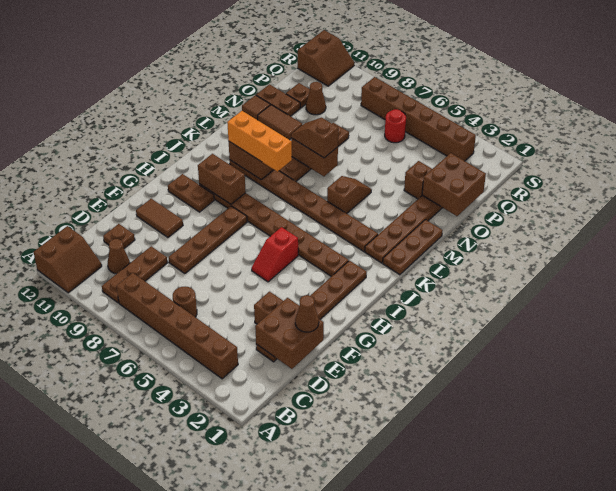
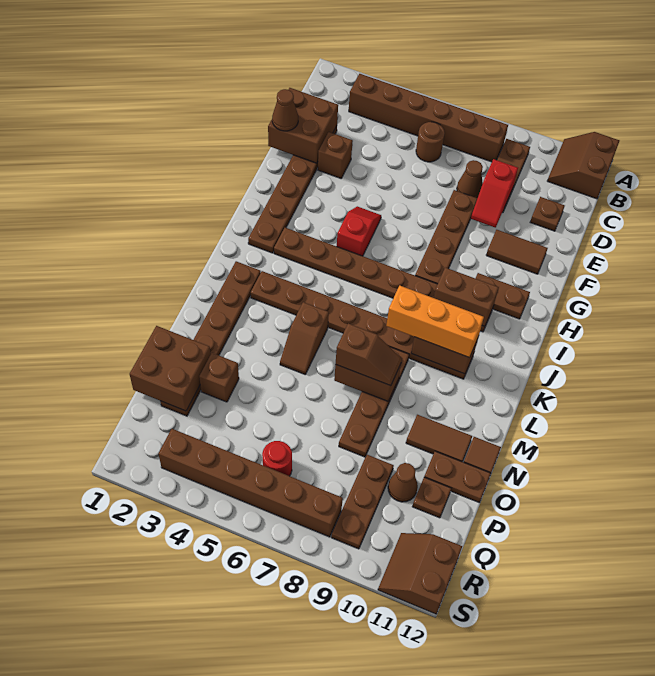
brown cone C10 level 1 -> brown cone D8 level 1
none -> red slope D9:E9 level 2 top D
brown plate K1:M1 level 1 -> brown plate P9:R9 level 1

